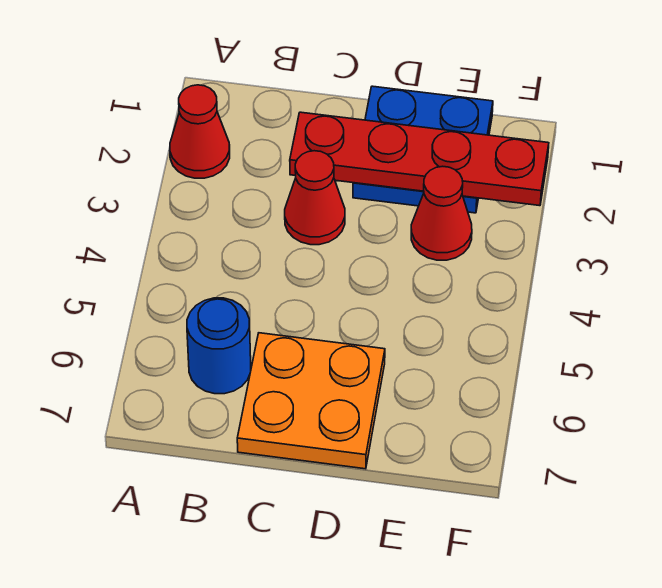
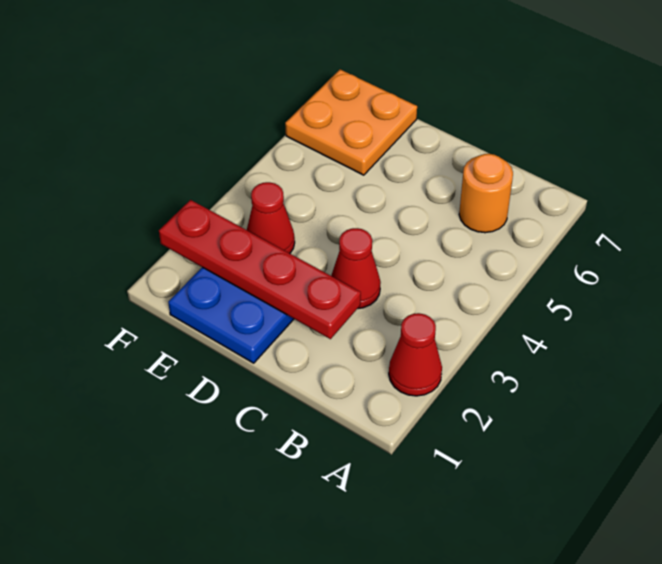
blue round brick B6 level 1 -> orange round brick B6 level 1
orange plate C6:D7 level 1 -> orange plate E6:F7 level 1

